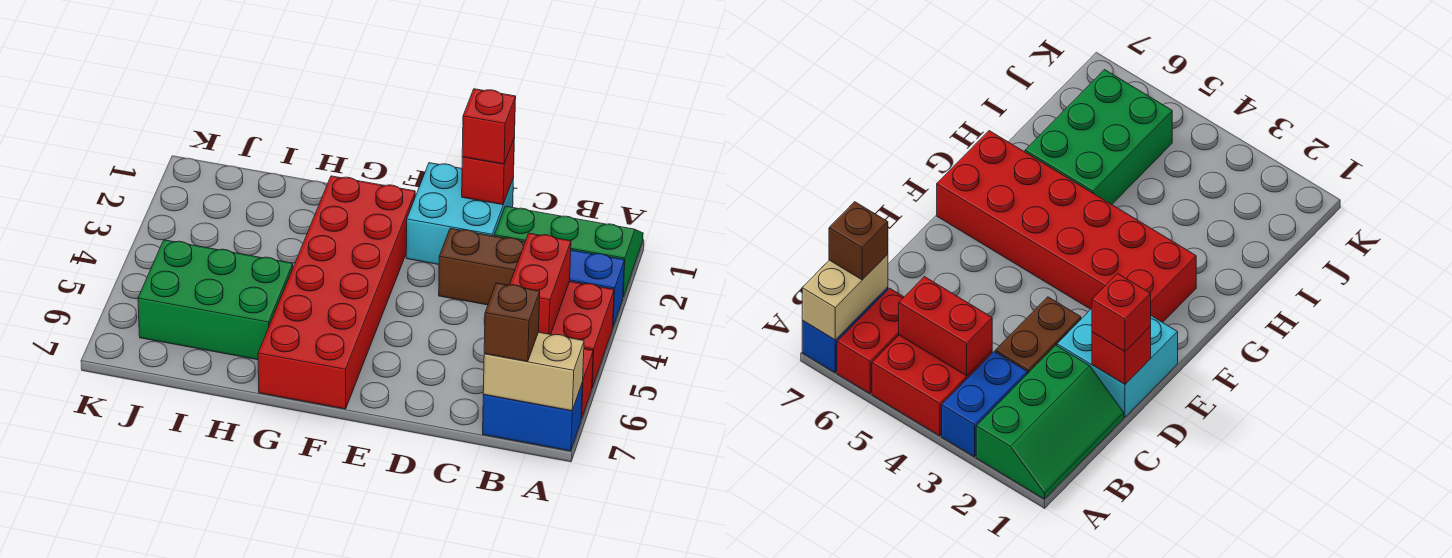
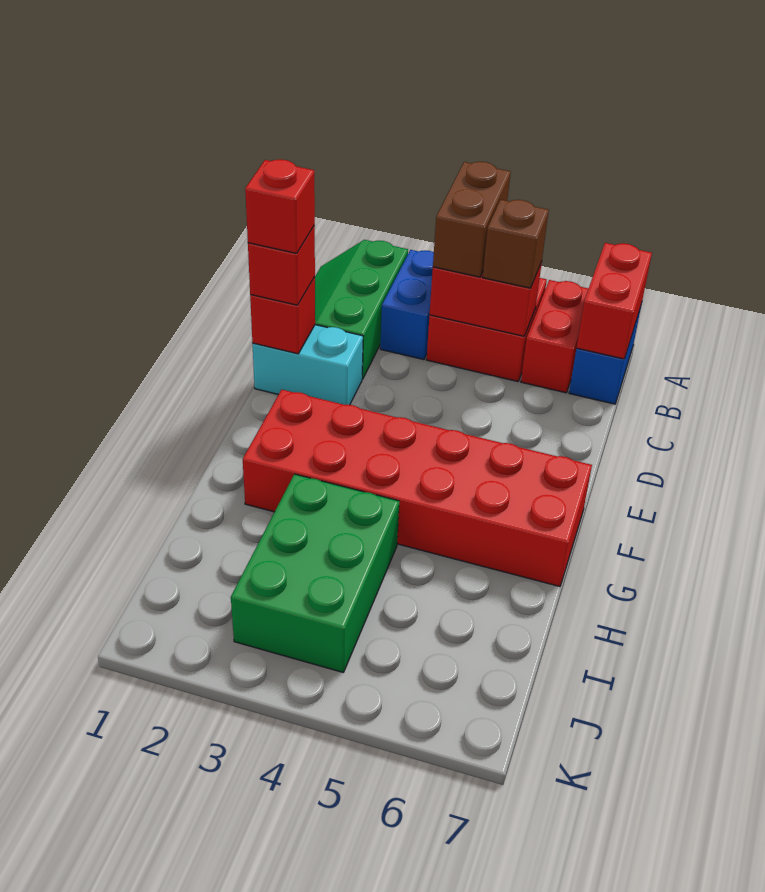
tan brick A7:B7 level 2 -> red brick A7:B7 level 2
brown brick B7 level 3 -> brown brick B5 level 3
brown brick C3:D3 level 1 -> brown brick A4:B4 level 3
cyan brick D1:E2 level 1 -> cyan brick D1:D2 level 1
none -> red brick D1 level 4
green brick H5:J6 level 1 -> green brick H3:J4 level 1

